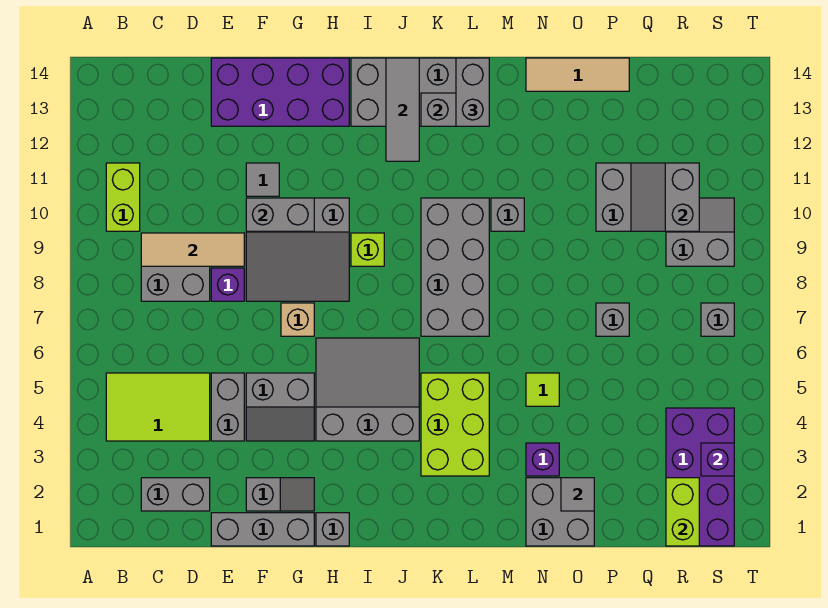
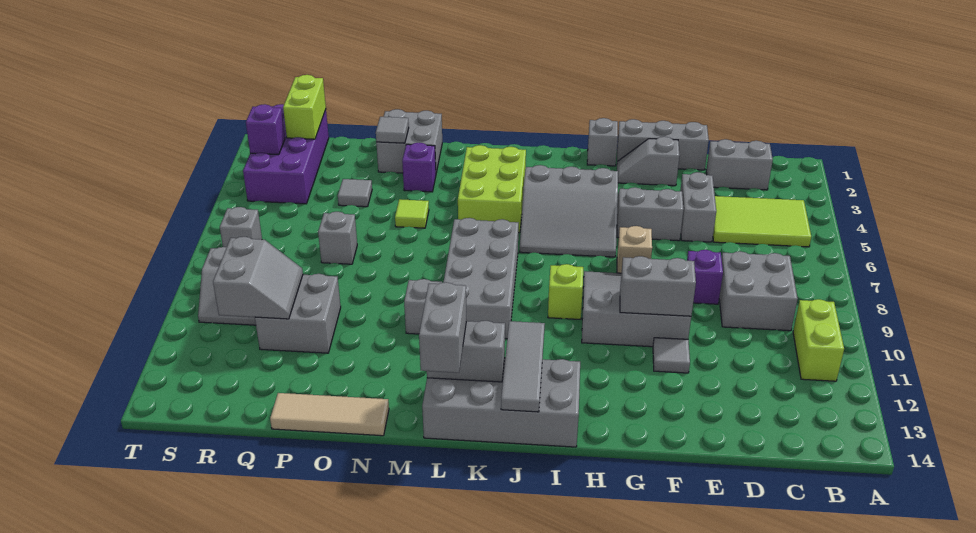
tan tile C9:E9 level 2 -> none
purple brick E13:H14 level 1 -> none
none -> grey tile P4 level 1

